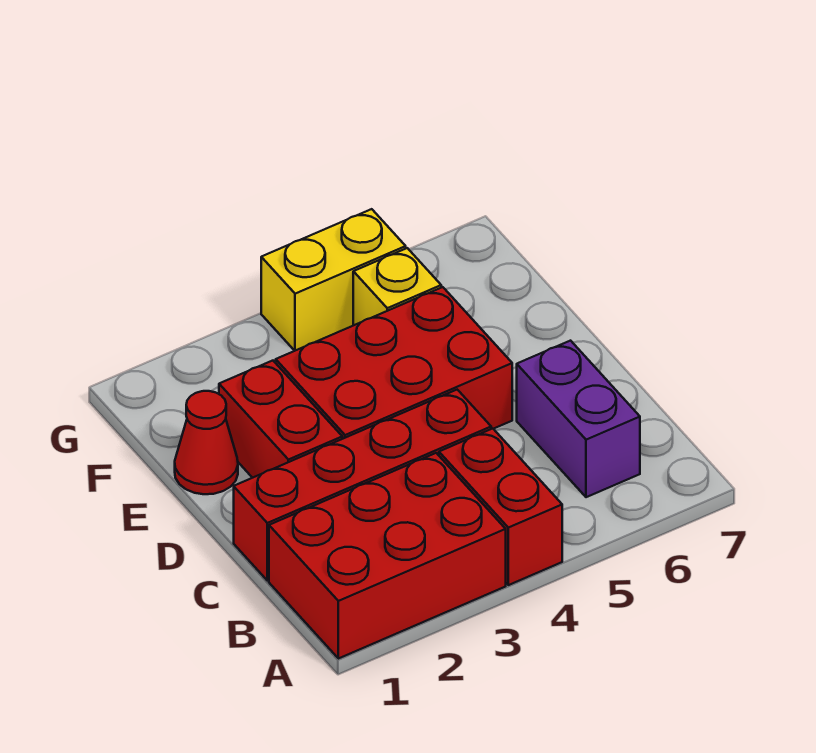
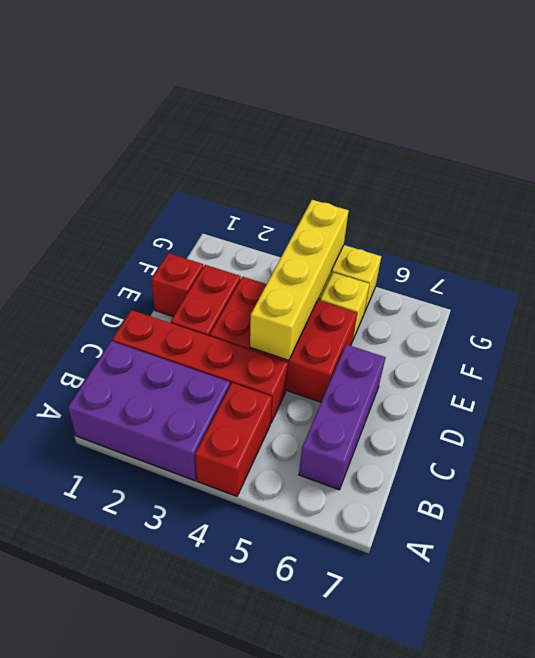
red brick A1:B3 level 1 -> purple brick A1:B3 level 1
purple brick B6:C6 level 1 -> purple brick B6:D6 level 1
none -> yellow brick D4:G4 level 2
red cone E1 level 1 -> red brick E1 level 1

